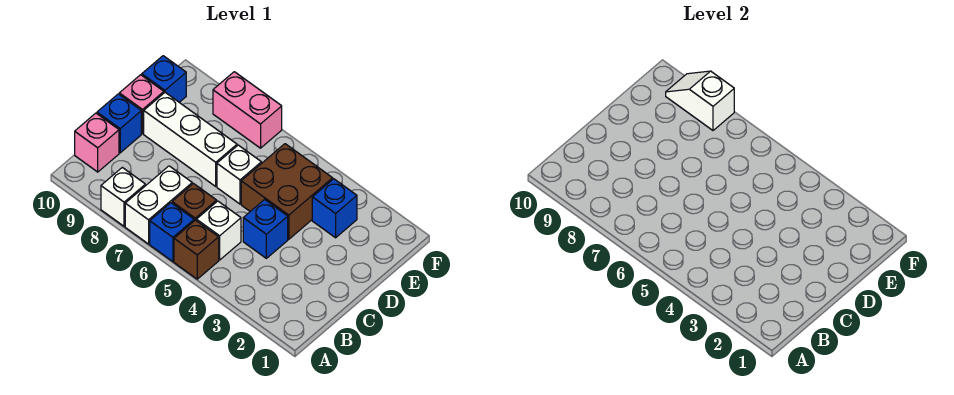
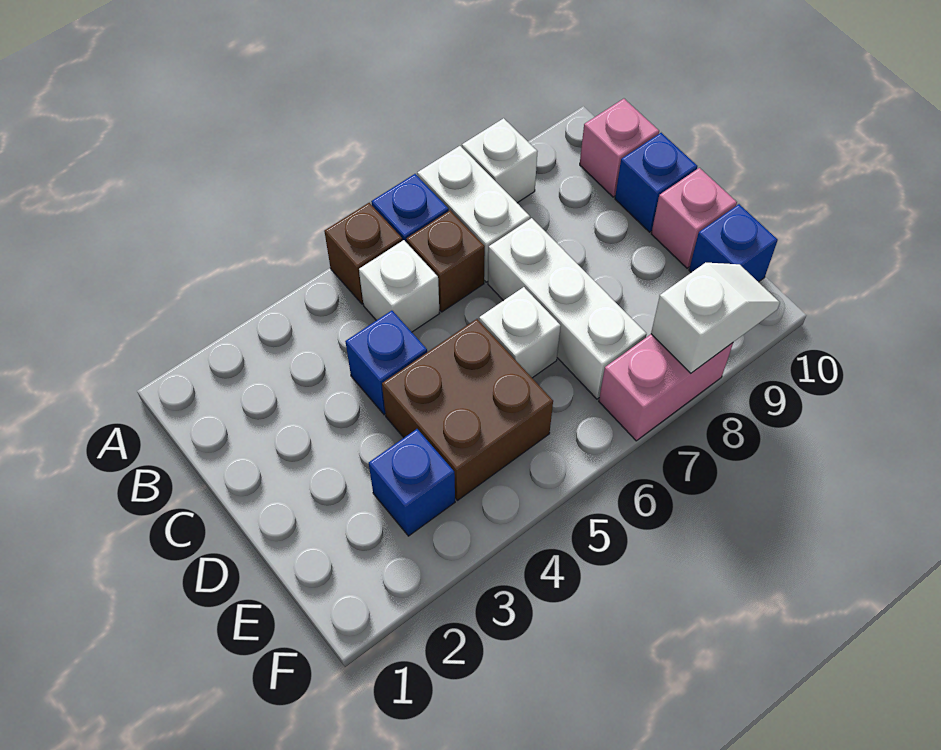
white brick D7:D9 level 1 -> white brick C7:E7 level 1

